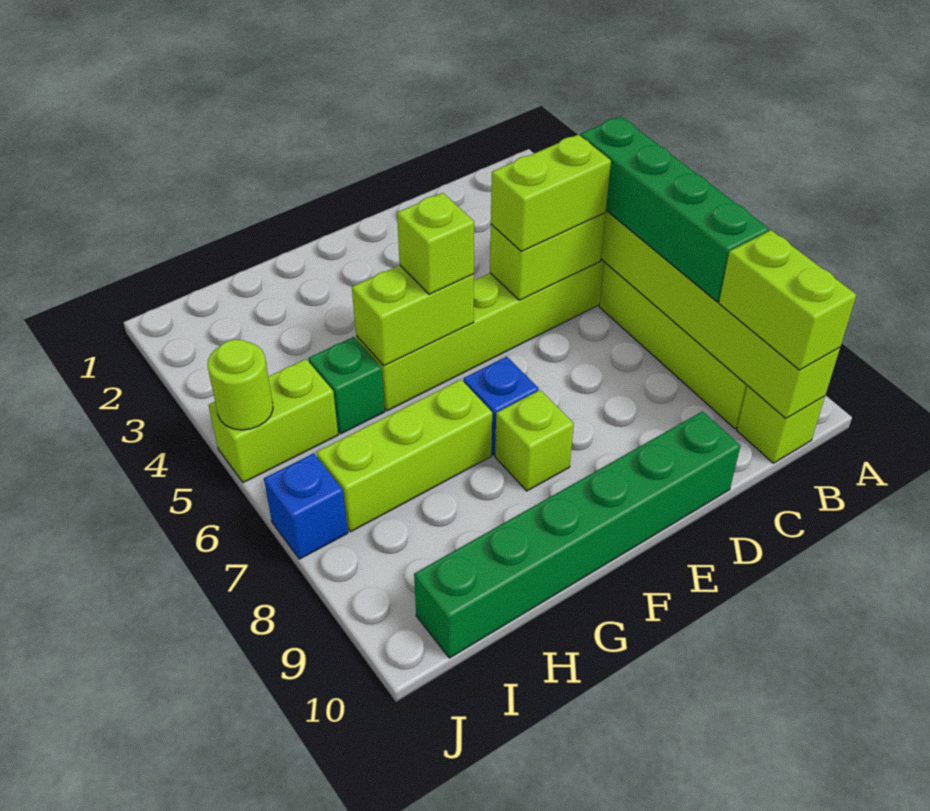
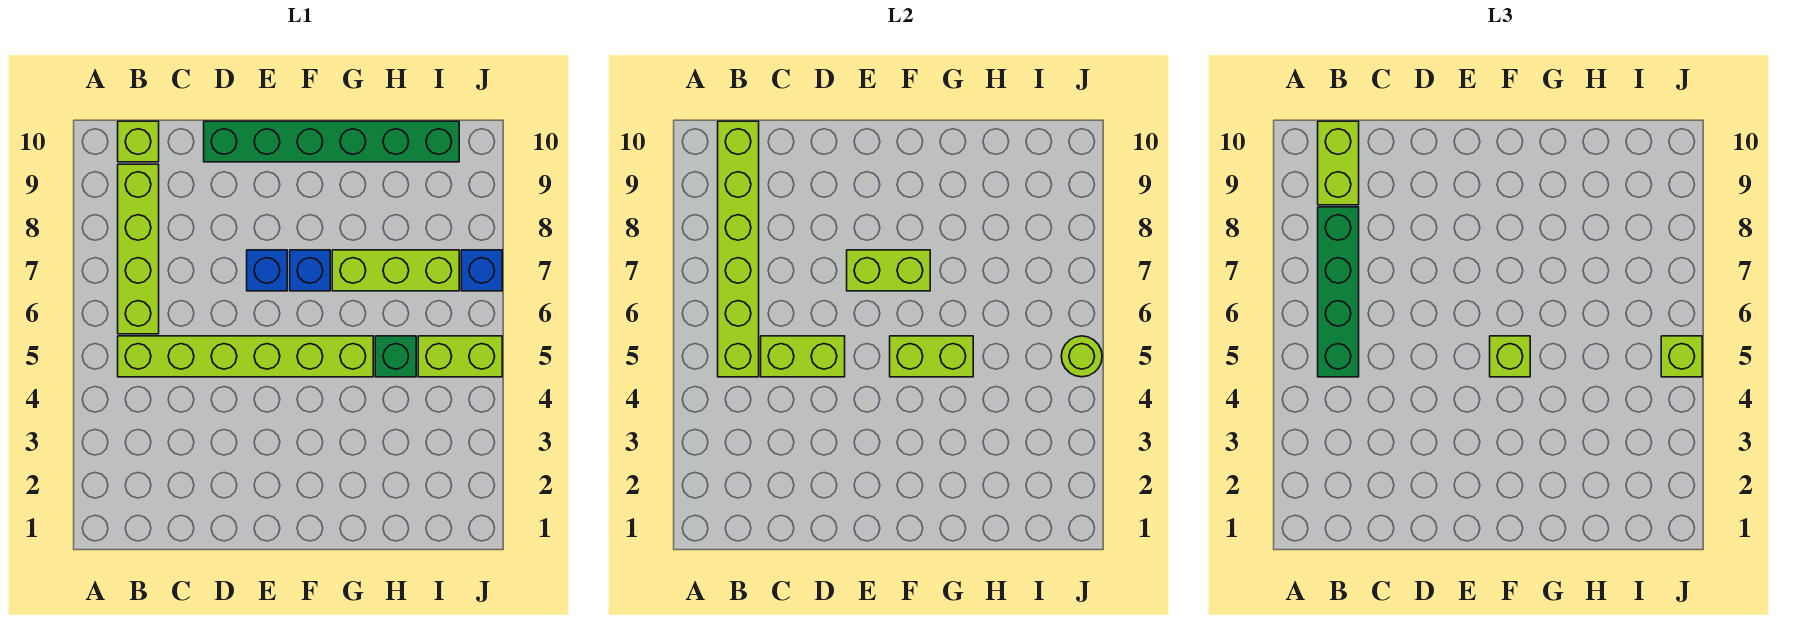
lime brick C5:D5 level 3 -> lime brick E7:F7 level 2
none -> blue brick E7 level 1
lime brick F8 level 1 -> lime brick J5 level 3

